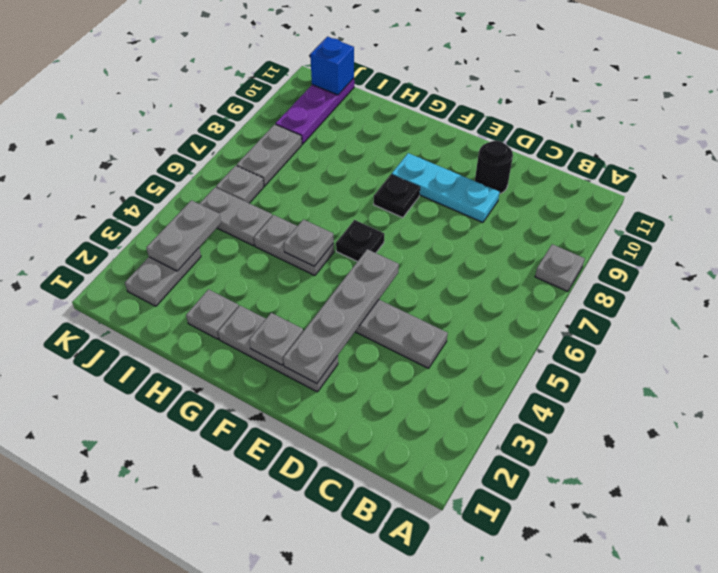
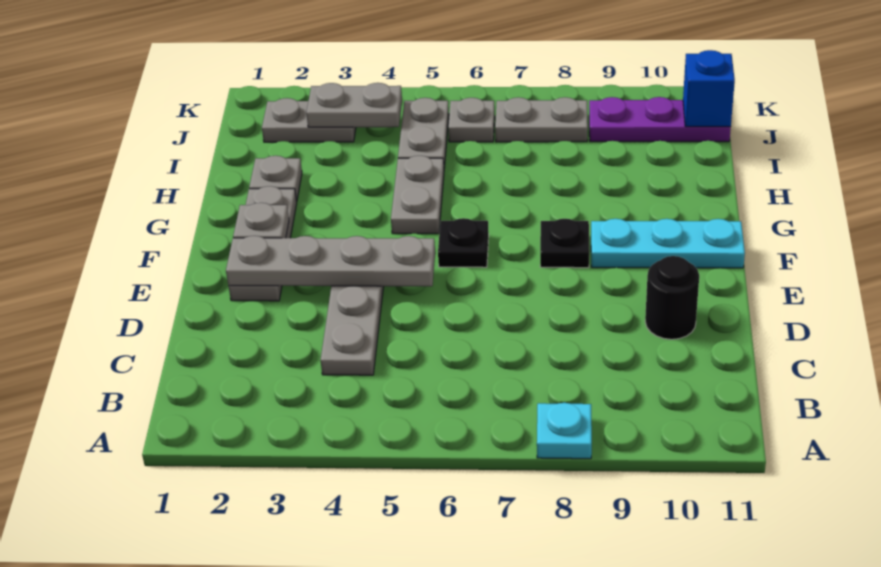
grey plate A8 level 1 -> cyan plate A8 level 1
cyan plate D9:F9 level 1 -> cyan plate F9:F11 level 1
grey plate G5 level 2 -> none

